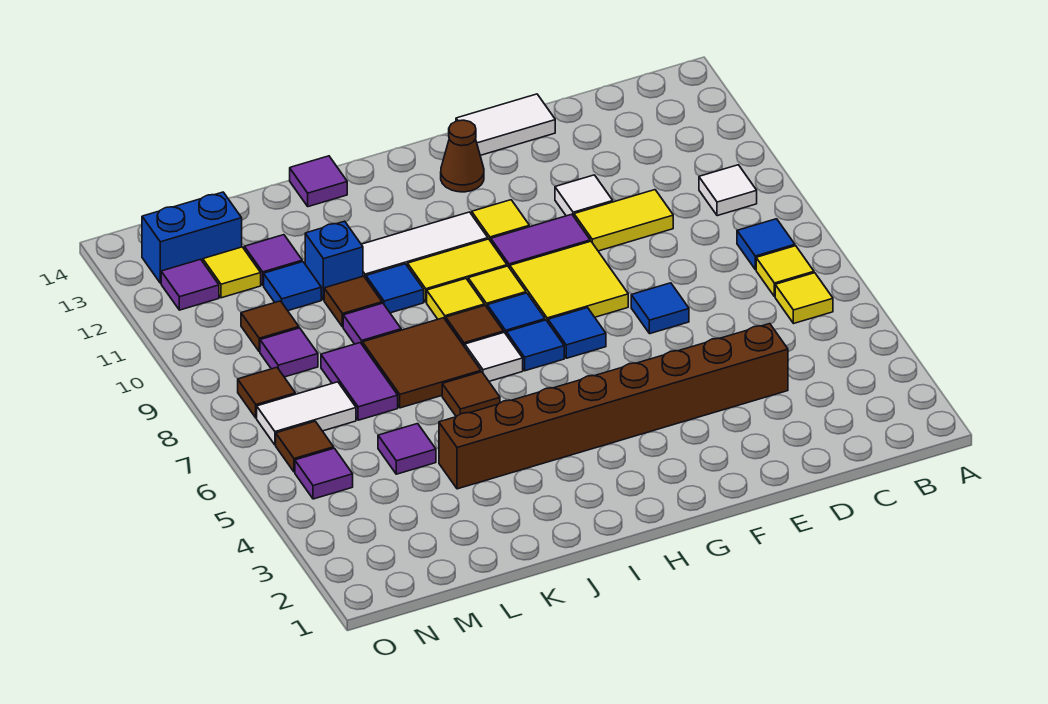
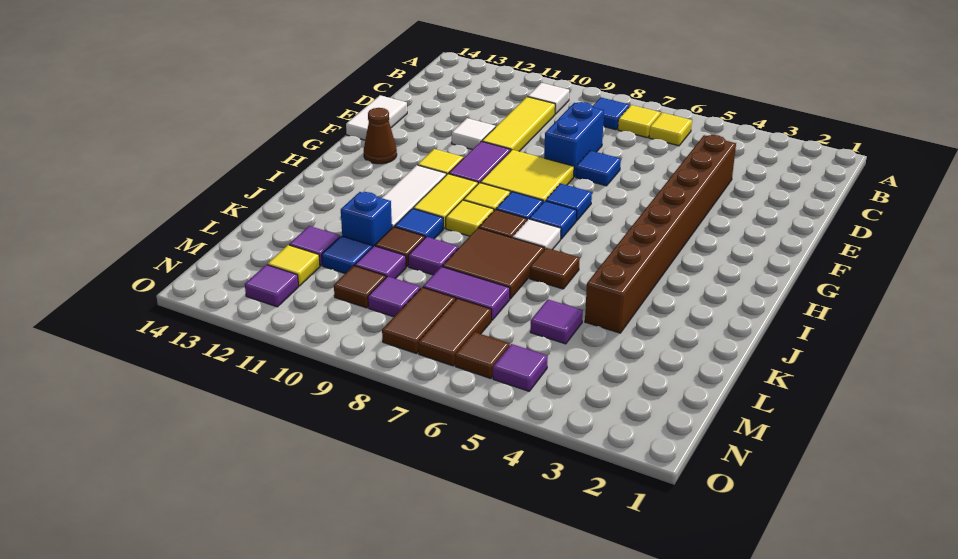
yellow tile D10:E10 level 1 -> yellow tile C10:E10 level 1
purple tile J14 level 1 -> purple tile L10 level 1
white tile M7:N7 level 1 -> brown tile M7:N7 level 1
blue brick M13:N13 level 1 -> blue brick D8:E8 level 1
brown tile N8 level 1 -> brown tile M8:N8 level 1

